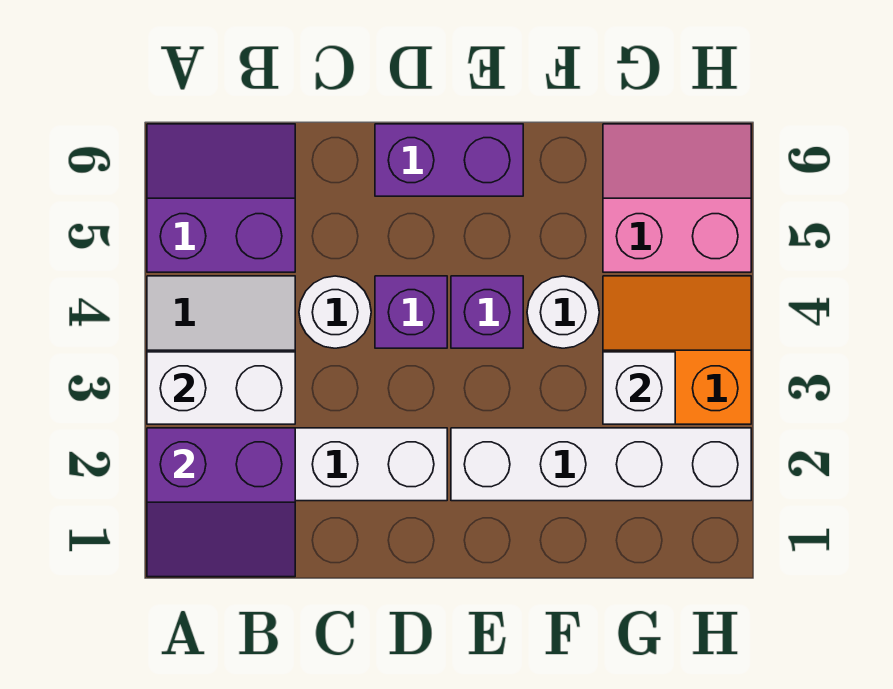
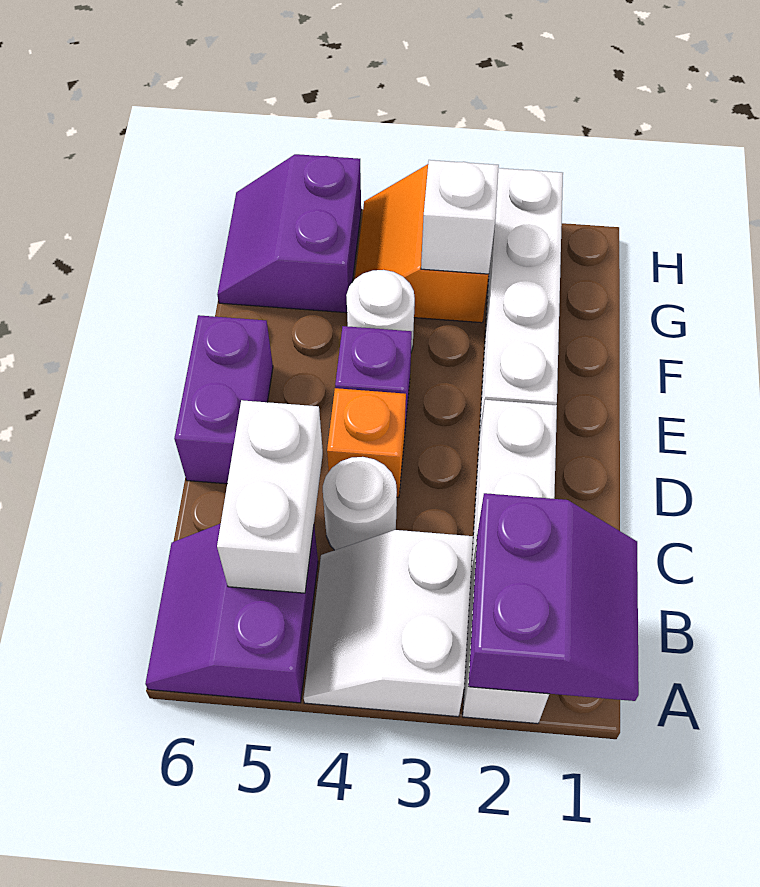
white brick A3:B3 level 2 -> white brick B5:C5 level 2
purple brick D4 level 1 -> orange brick D4 level 1
pink slope G5:H6 level 1 top 5 -> purple slope G5:H6 level 1 top 5

